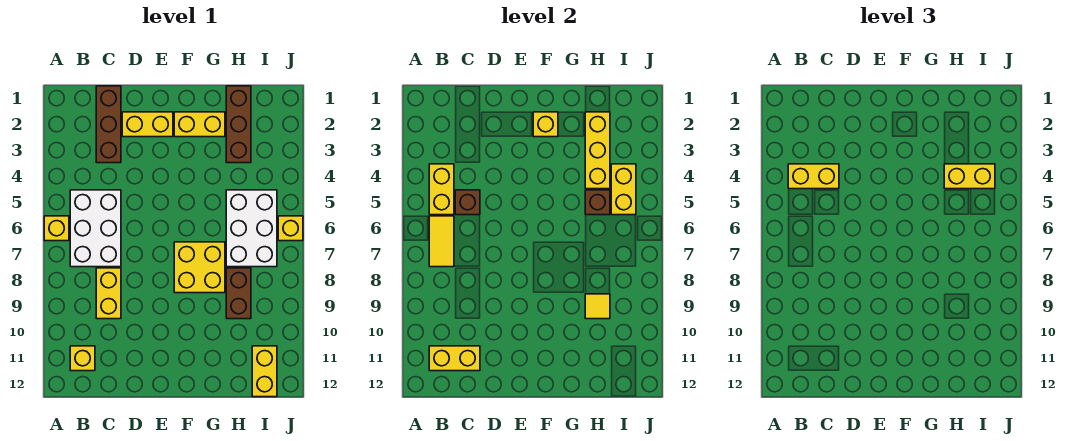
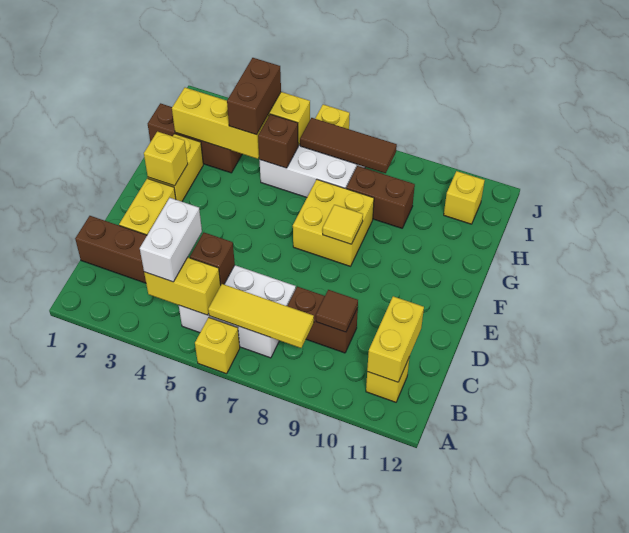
yellow brick B4:C4 level 3 -> white brick B4:C4 level 3
yellow tile B6:B7 level 2 -> yellow tile B6:B8 level 2
yellow brick C8:C9 level 1 -> brown brick C8:C9 level 1
none -> brown tile C9 level 2
yellow brick H4:I4 level 3 -> brown brick H4:I4 level 3
yellow tile H9 level 2 -> yellow tile F8 level 2
none -> brown tile I6:I8 level 2
yellow brick I11:I12 level 1 -> yellow brick I11 level 1

